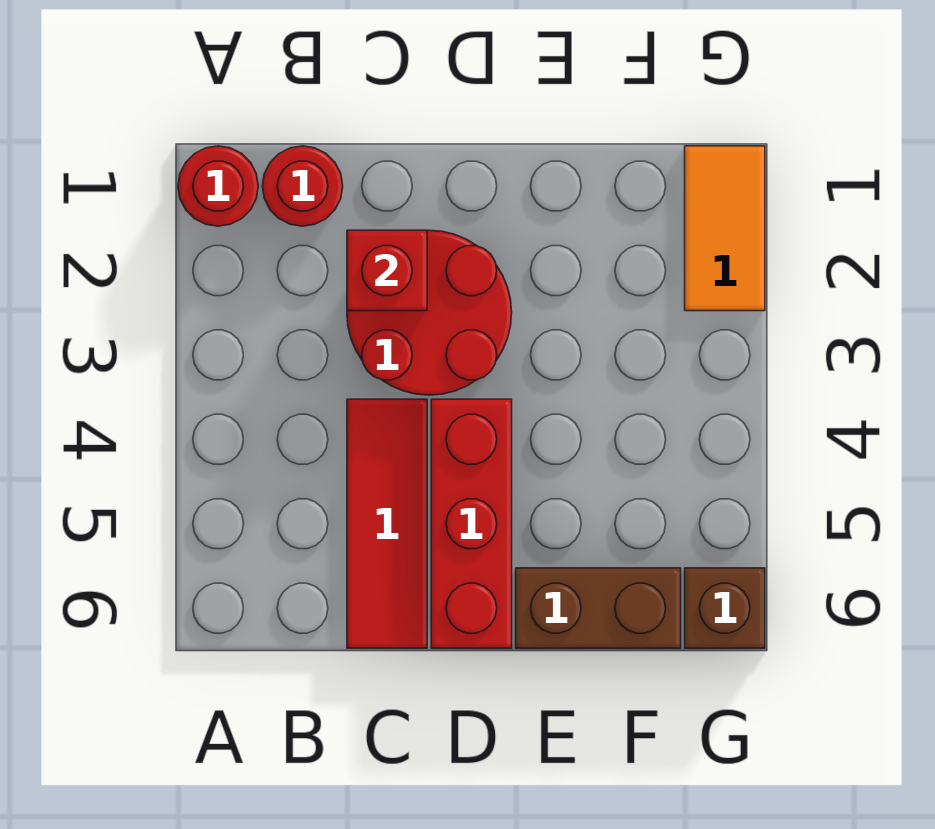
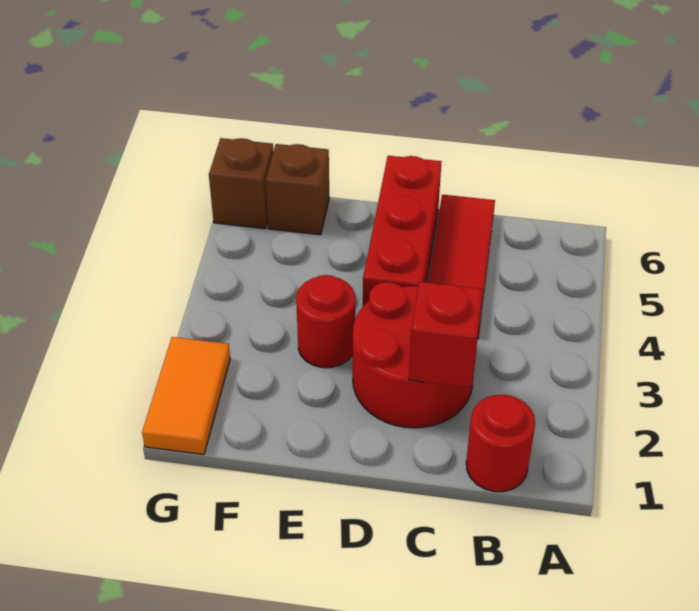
red round brick A1 level 1 -> red round brick E3 level 1
brown brick E6:F6 level 1 -> brown brick F6 level 1

